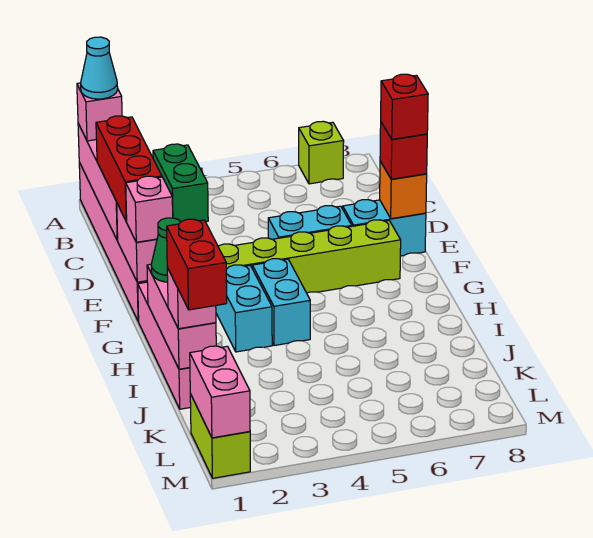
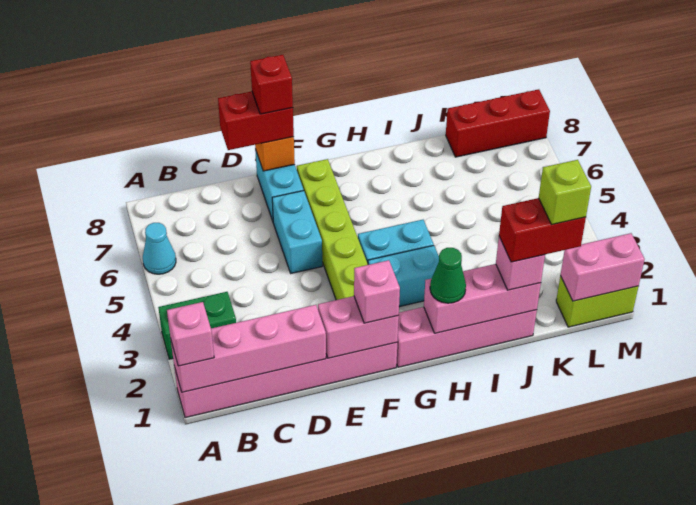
cyan cone A1 level 4 -> cyan cone A6 level 1
lime brick A7 level 1 -> lime brick K1 level 5
red brick C1:E1 level 3 -> red brick K8:M8 level 1
red brick E8 level 3 -> red brick D8:E8 level 3

